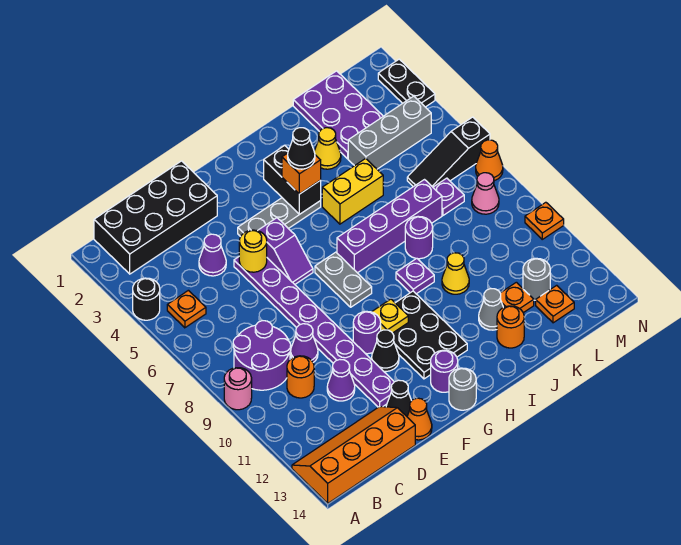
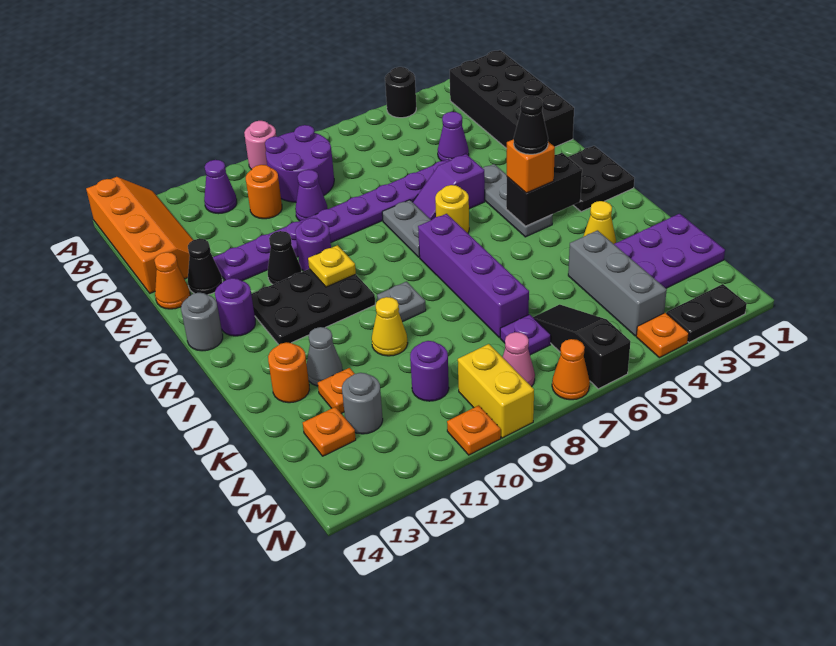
orange plate B5 level 1 -> orange plate N4 level 1
purple cone D11 level 1 -> purple cone B11 level 1
yellow round brick E5 level 2 -> yellow round brick G6 level 1
none -> black plate G1:H2 level 1
grey plate G7:G8 level 1 -> grey plate F7:G7 level 1
yellow brick I5:J5 level 1 -> yellow brick M9:N9 level 1
purple plate I9 level 1 -> grey plate I9 level 1
purple round brick J8 level 1 -> purple round brick L10 level 1

